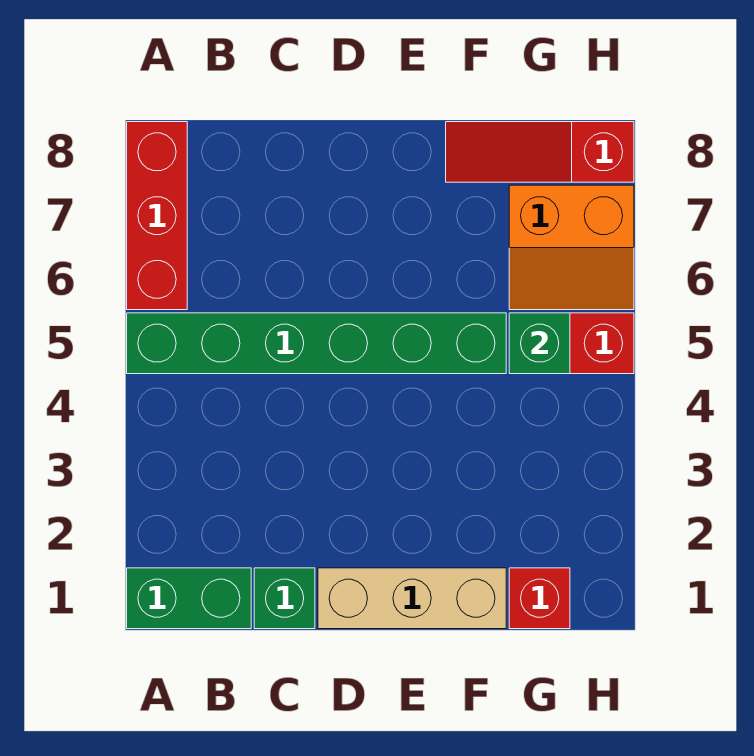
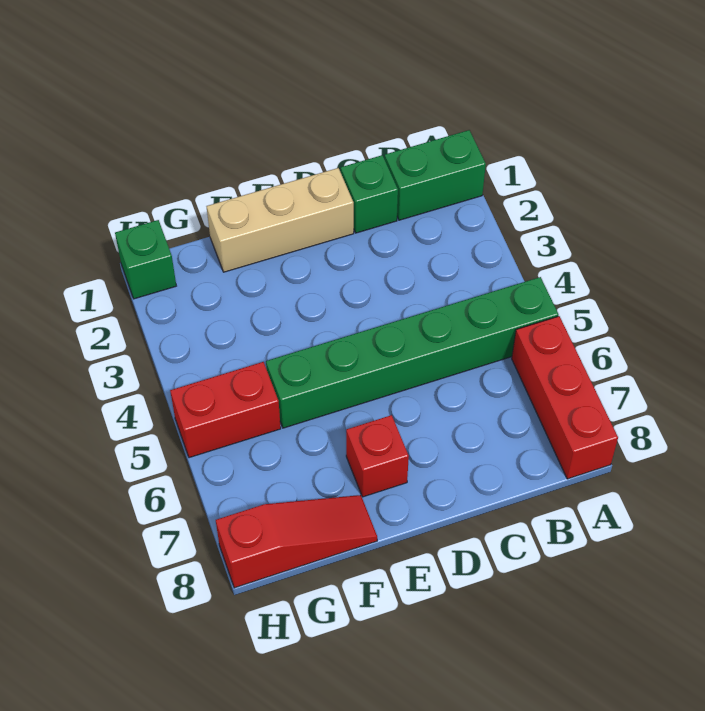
red brick G1 level 1 -> red brick E7 level 1
green brick G5 level 2 -> green brick H1 level 1
orange slope G6:H7 level 1 top 7 -> none

